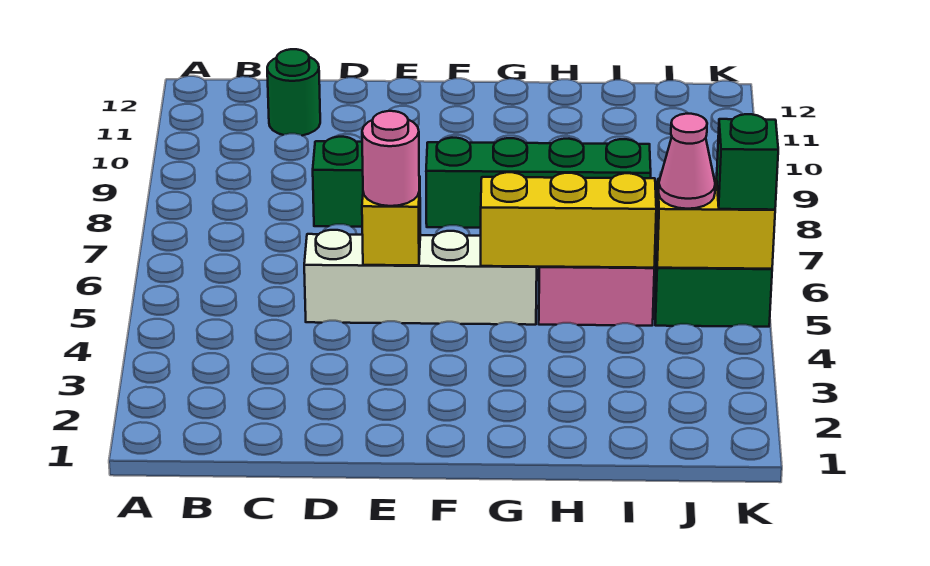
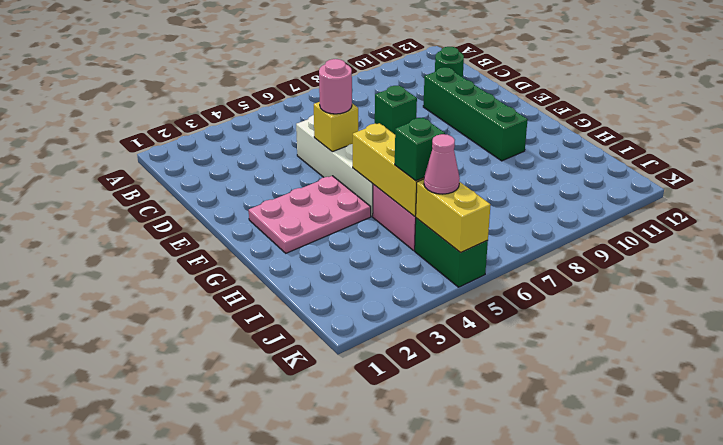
none -> pink plate F2:G4 level 1
green brick F8:I8 level 1 -> green brick D10:G10 level 1
green brick K5 level 3 -> green brick I5 level 3

